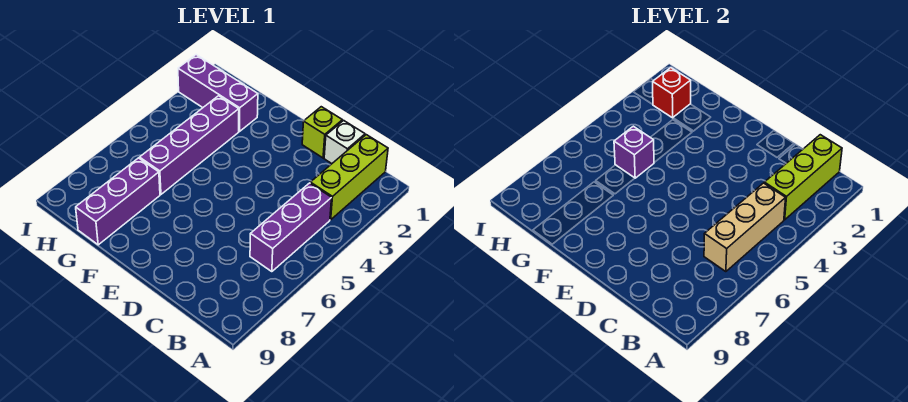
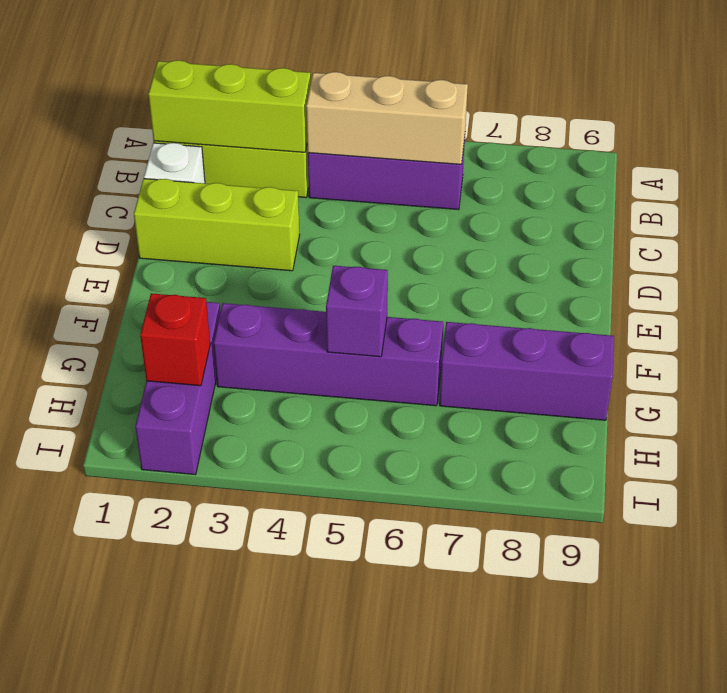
lime brick D1 level 1 -> lime brick D1:D3 level 1

